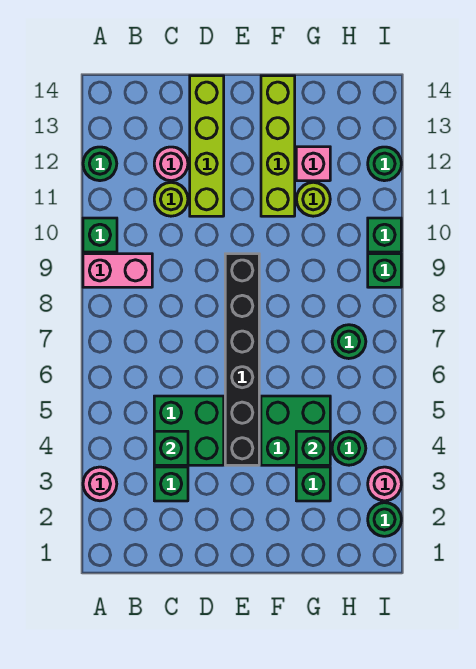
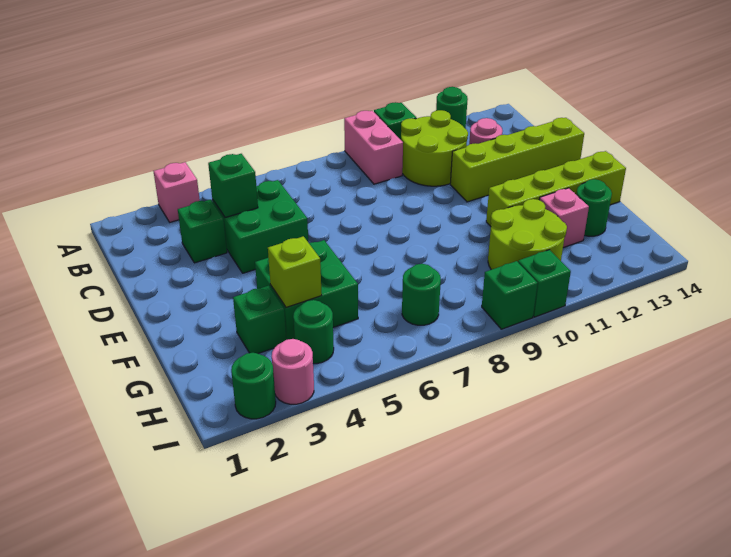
pink round brick A3 level 1 -> pink brick A3 level 1
lime round brick C11 level 1 -> lime round brick B10:C11 level 1
black brick E4:E9 level 1 -> none
green brick G4 level 2 -> lime brick G4 level 2
lime round brick G11 level 1 -> lime round brick G10:H11 level 1
green round brick I12 level 1 -> green round brick G13 level 1

